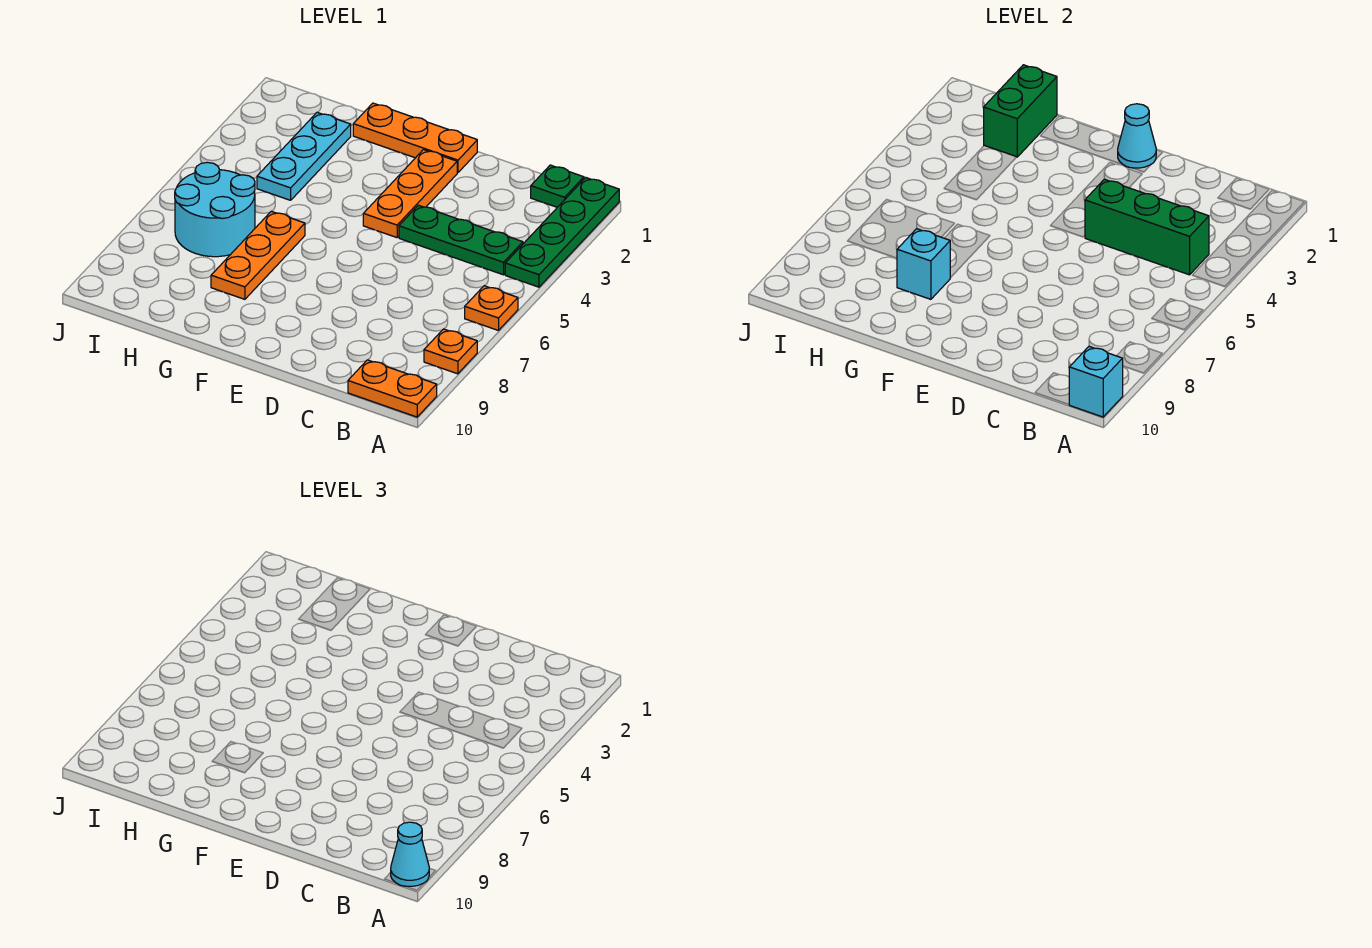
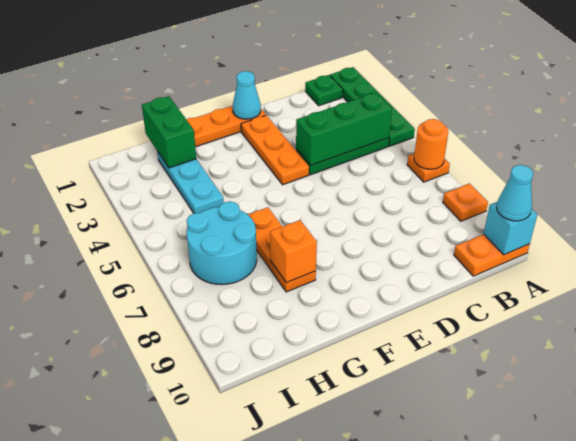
none -> orange round brick A6 level 2
cyan brick G8 level 2 -> orange brick G8 level 2

